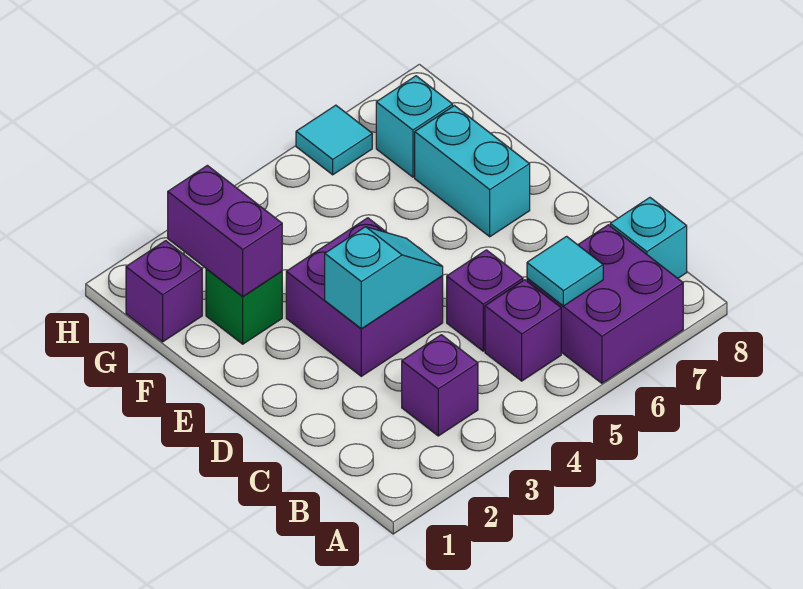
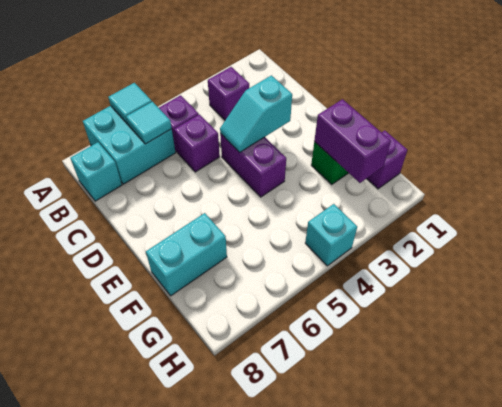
purple brick A6:B7 level 1 -> cyan brick A6:B7 level 1
purple brick D3:E4 level 1 -> purple brick D4:E4 level 1
cyan brick E7:F7 level 1 -> cyan brick F7:F8 level 1
cyan brick G7 level 1 -> cyan brick H4 level 1
cyan tile H6 level 1 -> cyan tile A6 level 2

